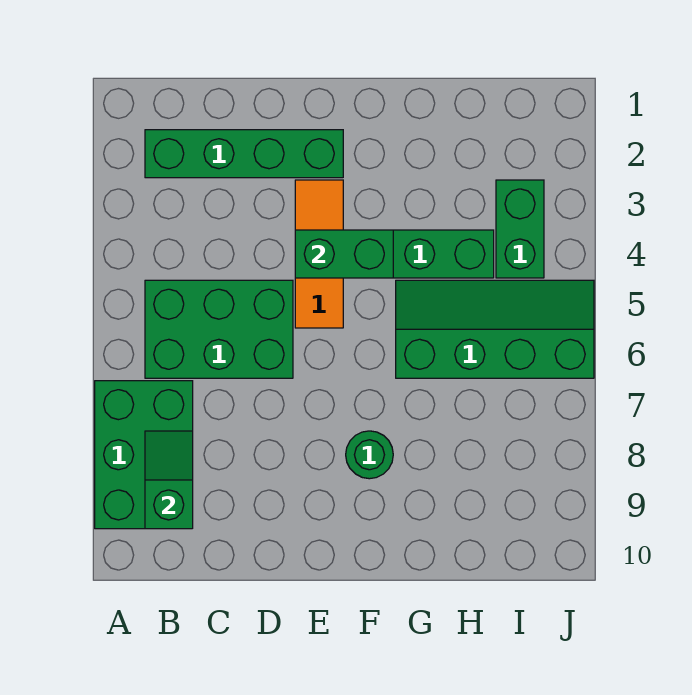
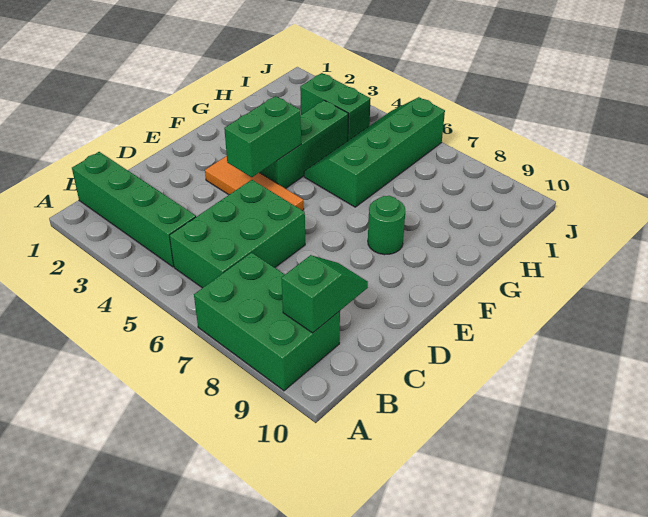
green brick B2:E2 level 1 -> green brick B1:B4 level 1
green slope B8:B9 level 2 top 9 -> green slope B9:C9 level 2 top B

